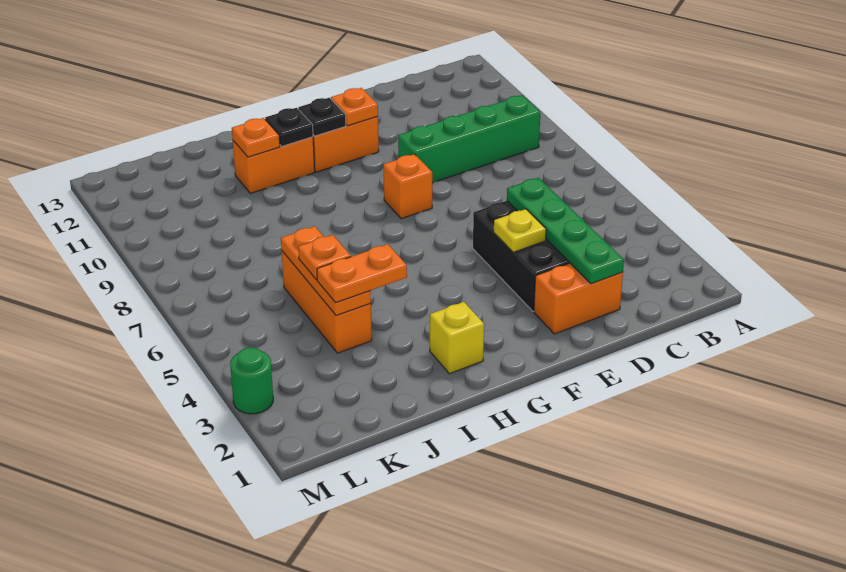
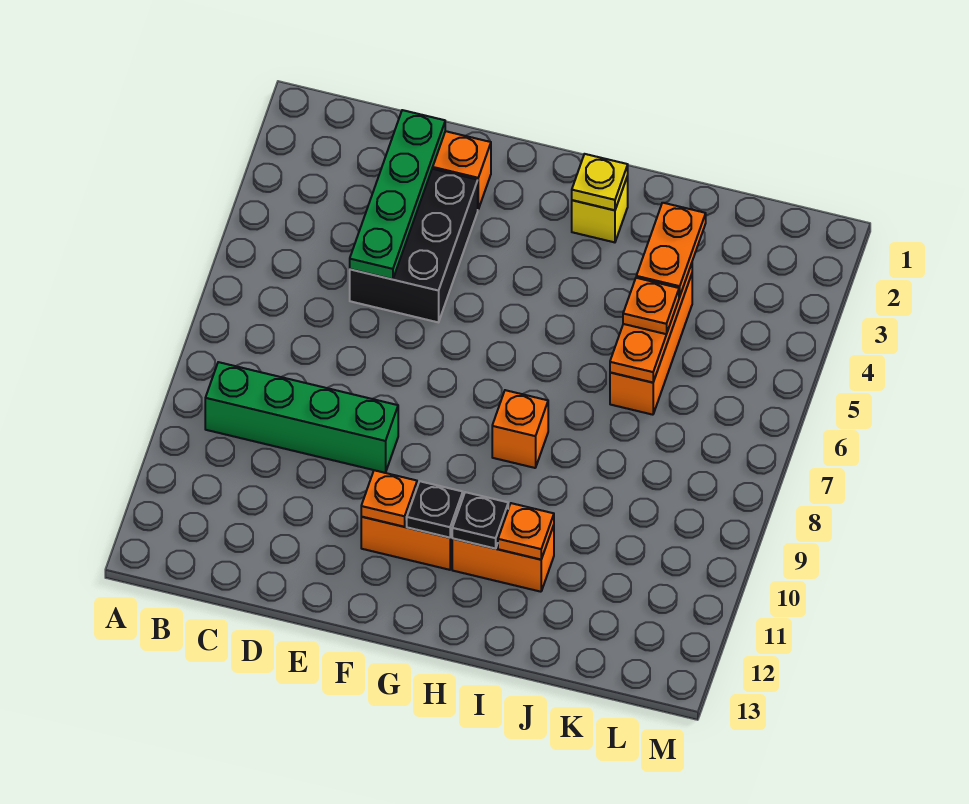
yellow plate E4 level 2 -> yellow plate H2 level 2
orange brick F8 level 1 -> orange brick H8 level 1
orange plate I4:J4 level 3 -> orange plate J3:J4 level 3
green round brick M3 level 1 -> none

